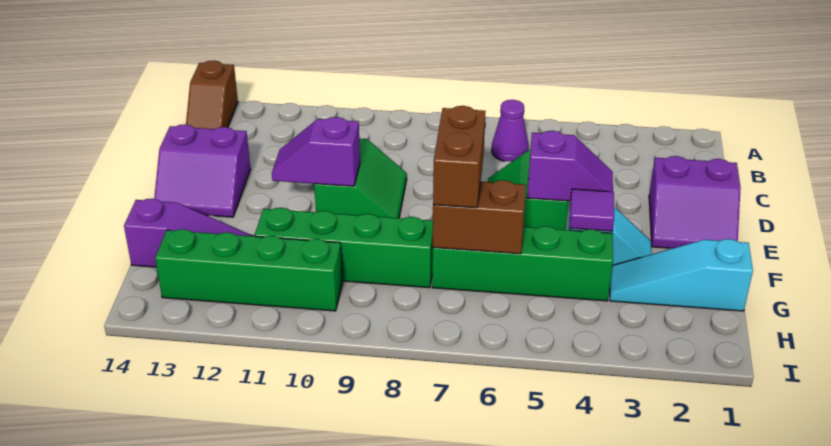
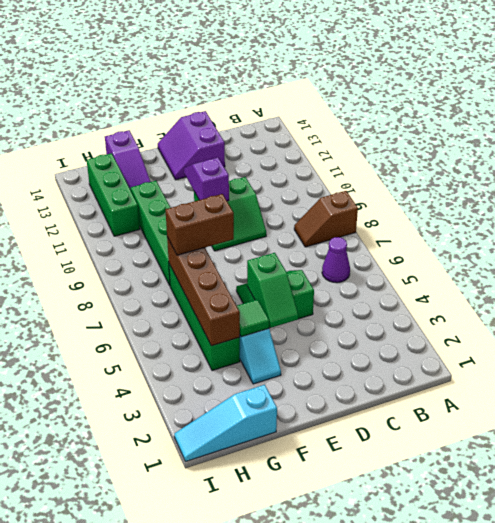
brown slope A14:B14 level 1 top A -> brown slope A8:B8 level 1 top A
purple slope D1:E2 level 1 top D -> none
purple slope E4:E5 level 2 top 5 -> green slope E4:E5 level 2 top 5
purple tile F4 level 2 -> green tile F4 level 2
cyan slope G1:G3 level 1 top 1 -> cyan slope G1:I1 level 1 top G
brown brick G6:G7 level 2 -> brown brick G4:G7 level 2
green brick H10:H13 level 1 -> green brick H11:H13 level 1

